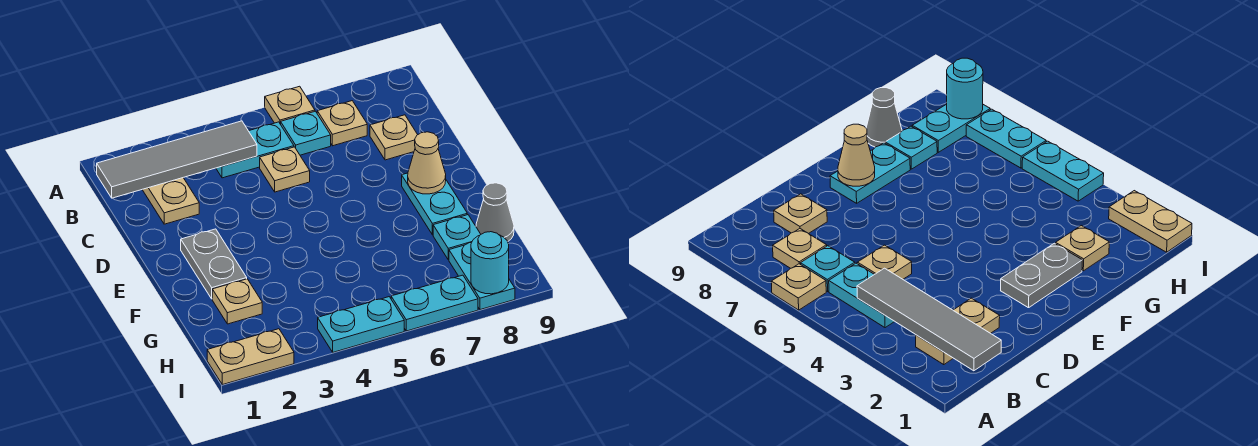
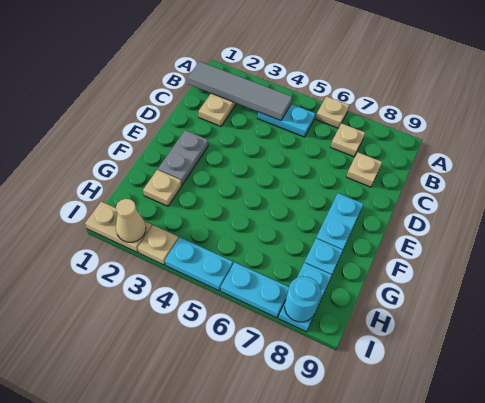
cyan plate B6 level 1 -> none
tan plate C5 level 1 -> tan plate I3 level 1
tan cone E8 level 2 -> tan cone I2 level 2
grey cone G9 level 1 -> none

